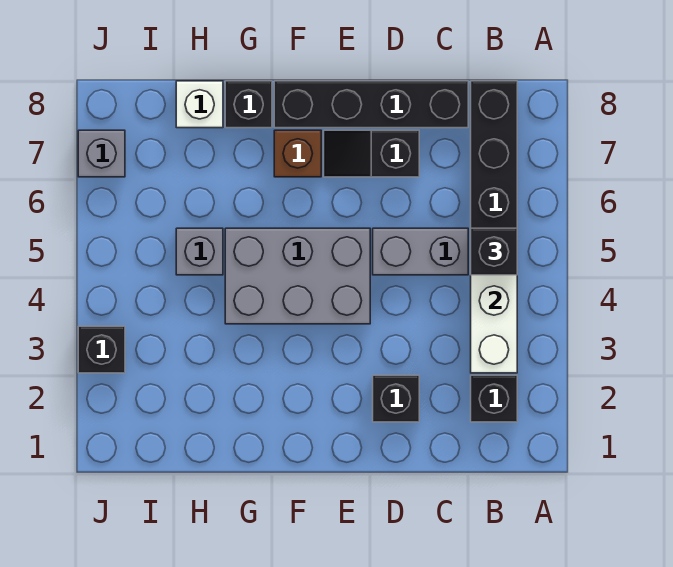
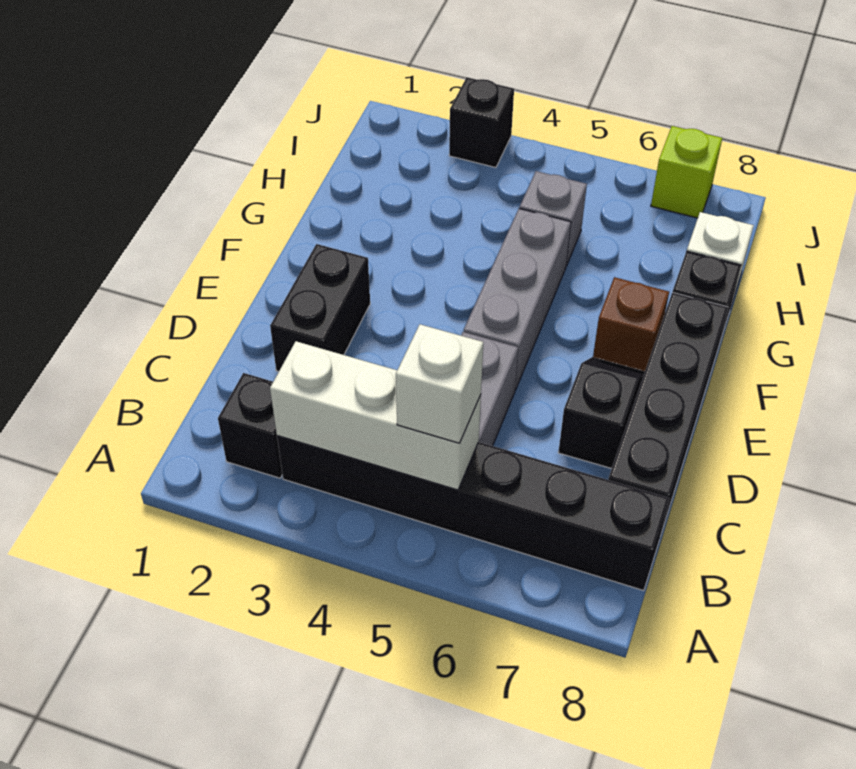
black brick B5 level 3 -> white brick B5 level 3
black brick D2 level 1 -> black brick D2:E2 level 1
grey brick E4:G5 level 1 -> grey brick E5:G5 level 1
grey brick J7 level 1 -> lime brick J7 level 1

